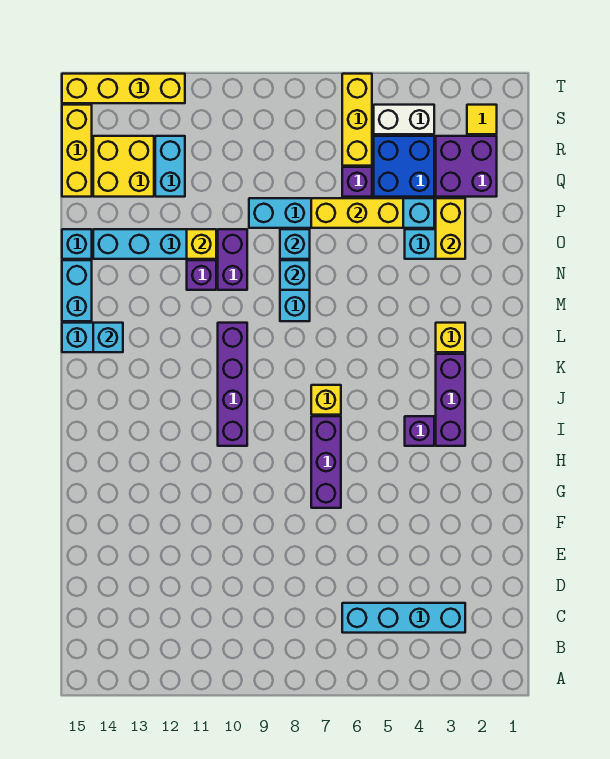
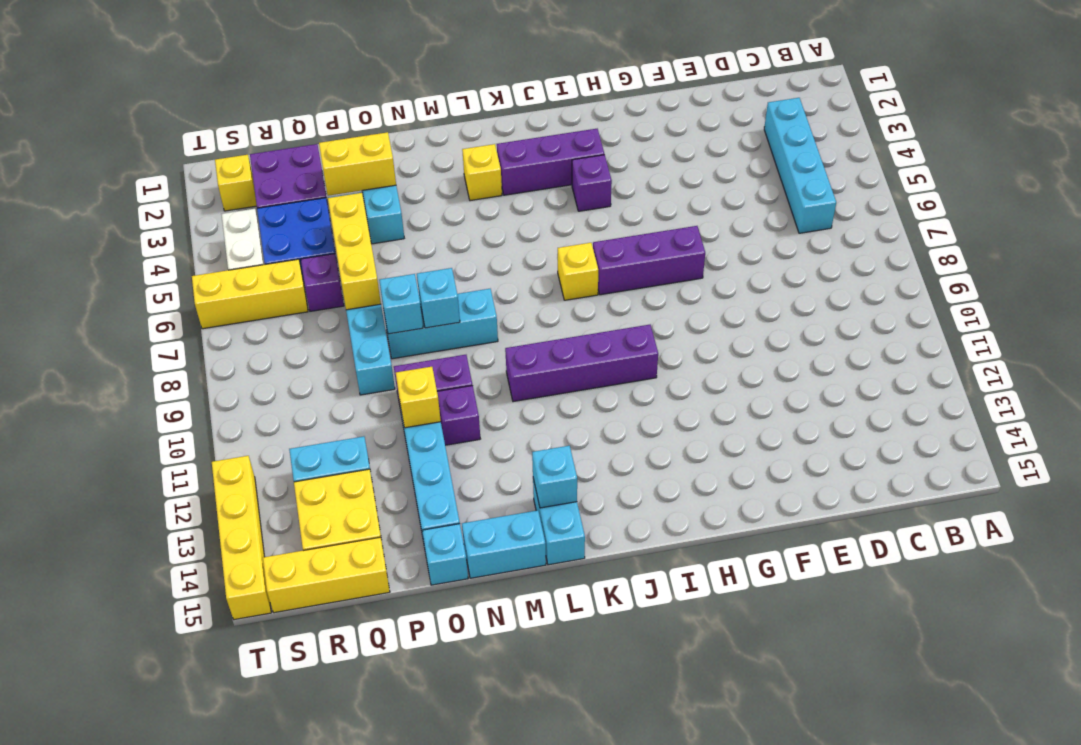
yellow tile S2 level 1 -> yellow brick S2 level 1

